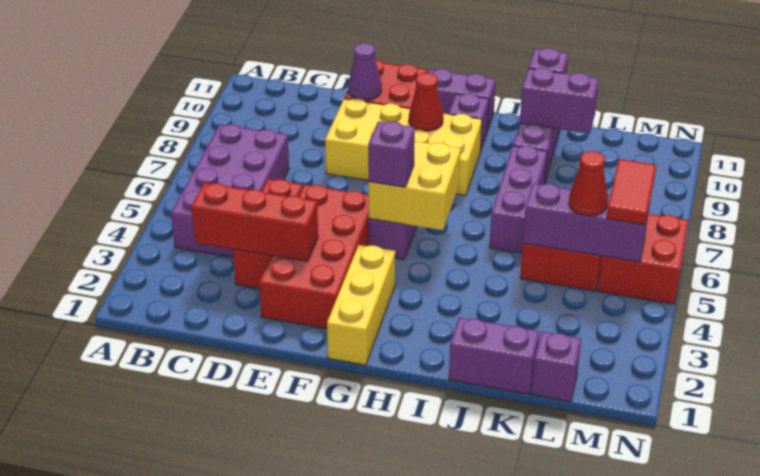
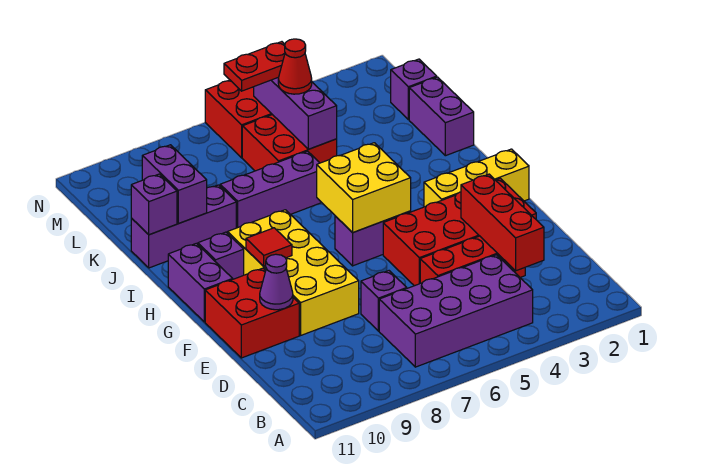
purple brick G5 level 3 -> purple brick D7 level 1
red cone G9 level 2 -> red tile G9 level 2
red tile M5:M6 level 3 -> red plate M5:M6 level 3

